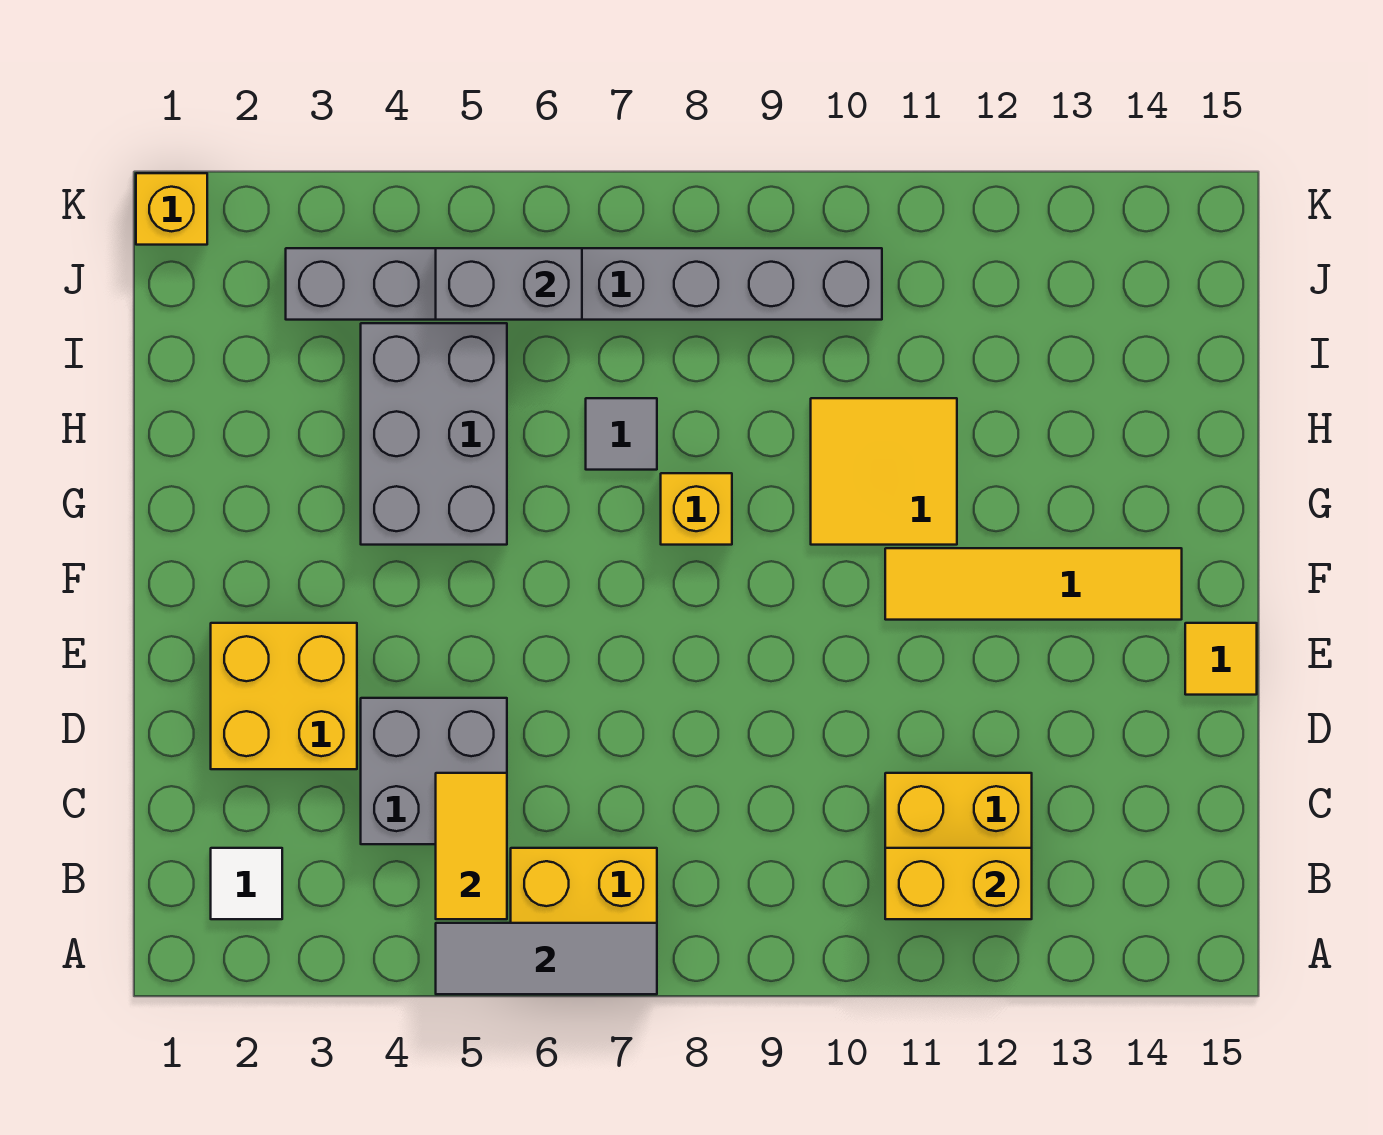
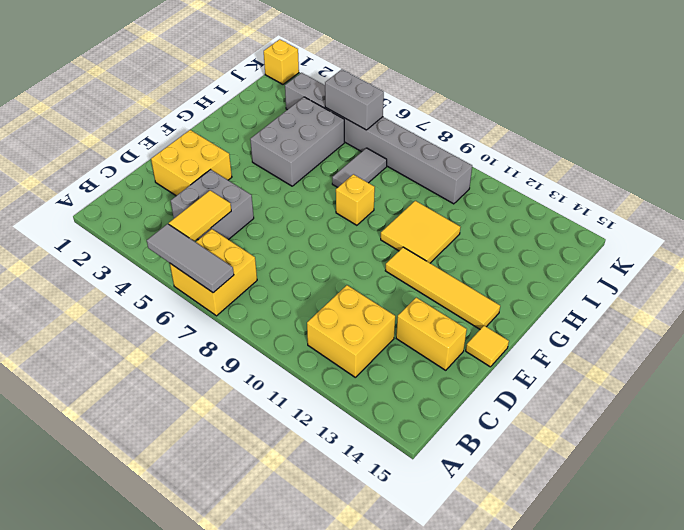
white tile B2 level 1 -> none
yellow brick B11:B12 level 2 -> yellow brick D13:D14 level 1
grey tile H7 level 1 -> grey tile H7:I7 level 1

